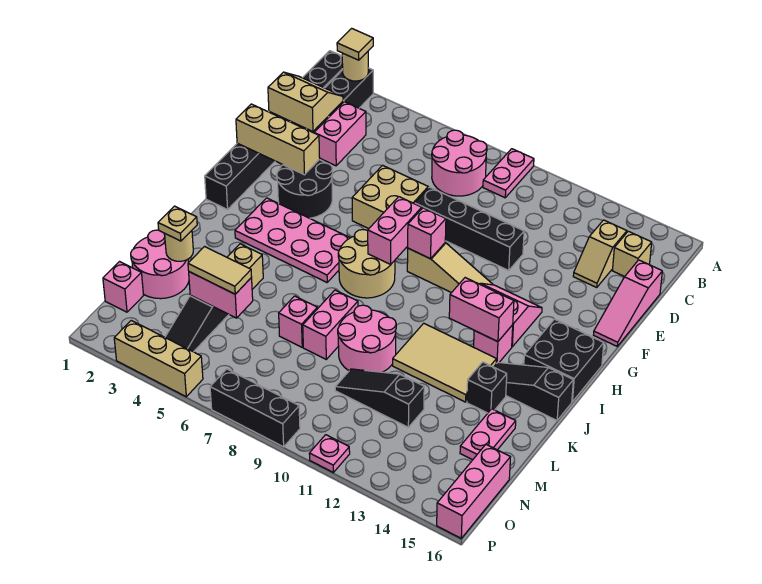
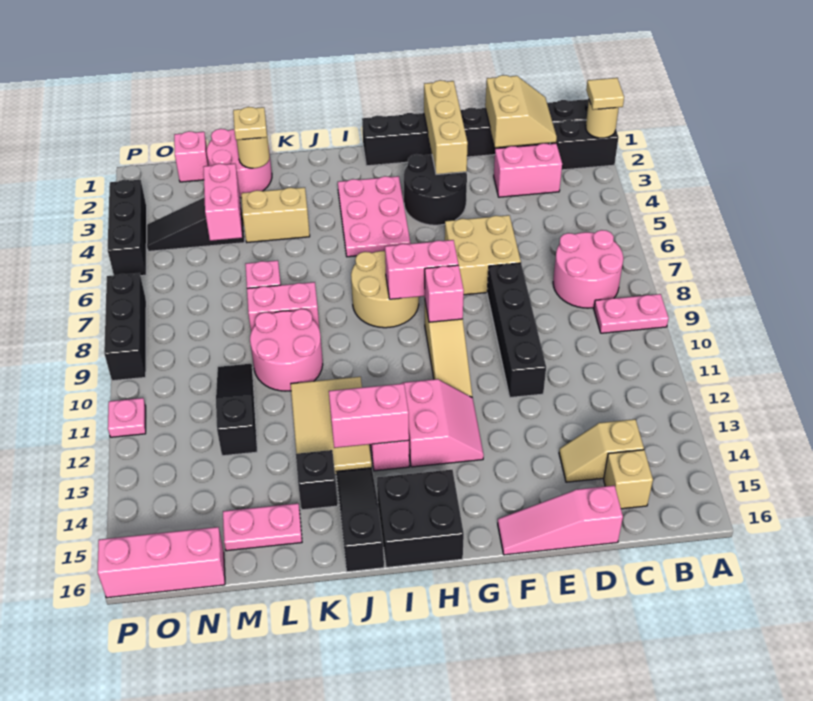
pink plate H3:I6 level 1 -> pink plate H3:I5 level 1
pink brick I12:I13 level 2 -> pink brick I13:J13 level 2
tan tile M4:M5 level 3 -> none
tan brick P3:P5 level 1 -> black brick P3:P5 level 1

